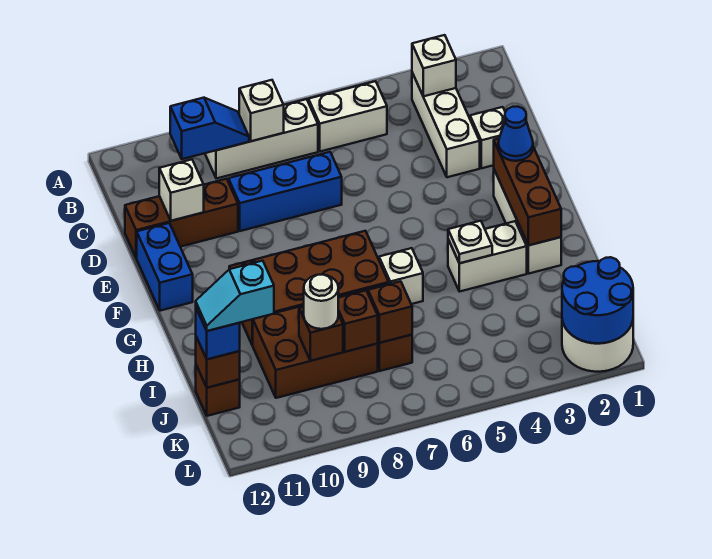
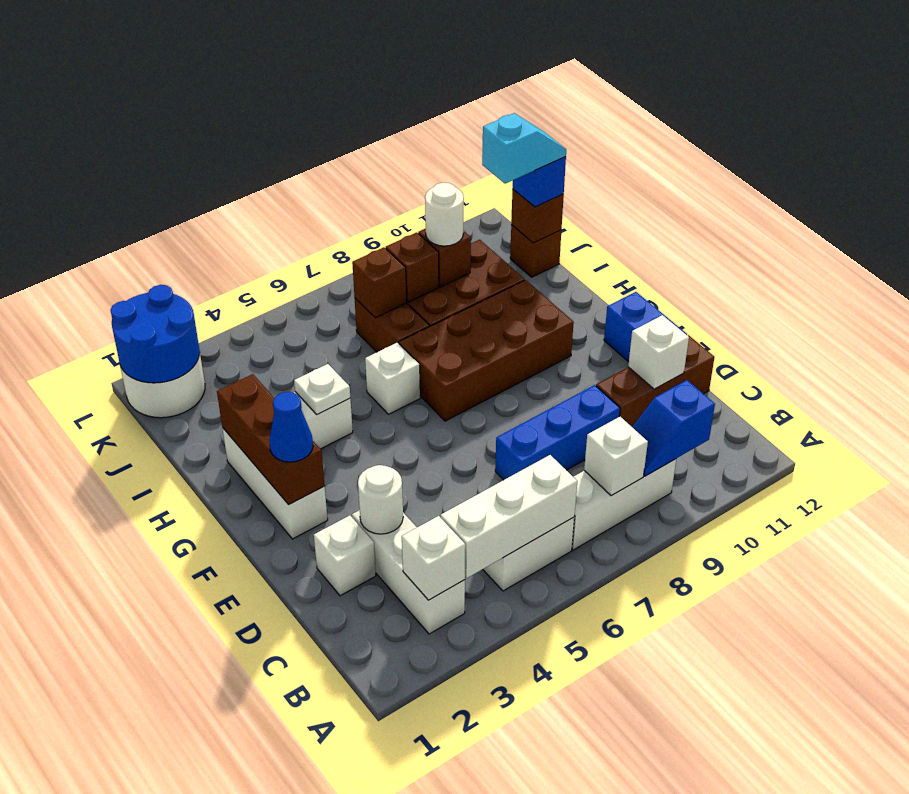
none -> white brick B4:B6 level 2
none -> white round brick D3 level 2

